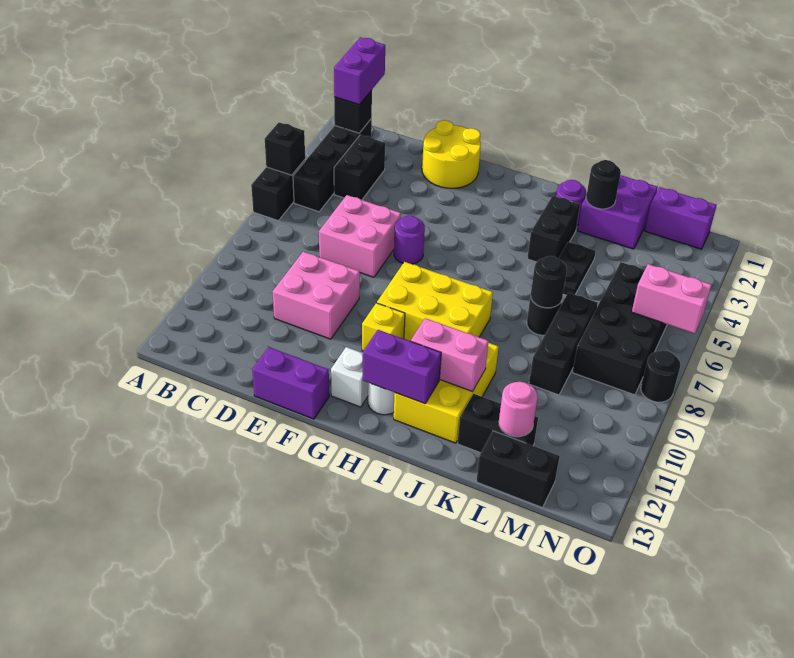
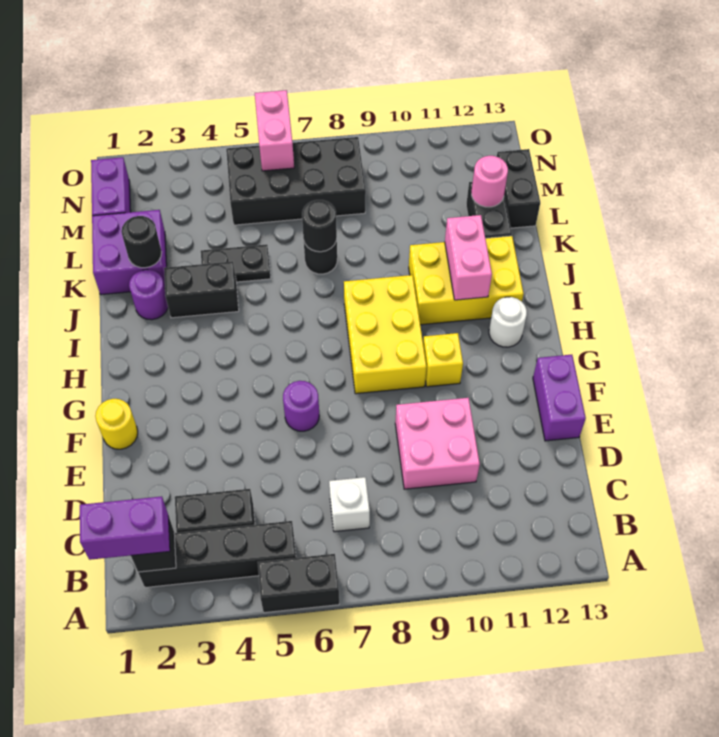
black brick A5 level 2 -> none
pink brick D6:E7 level 1 -> none
yellow round brick E1:F2 level 1 -> yellow round brick F1 level 1
white brick G12 level 1 -> white brick C7 level 1
purple brick H12:I12 level 2 -> none
black brick L7:L9 level 1 -> none
black round brick O8 level 1 -> none

